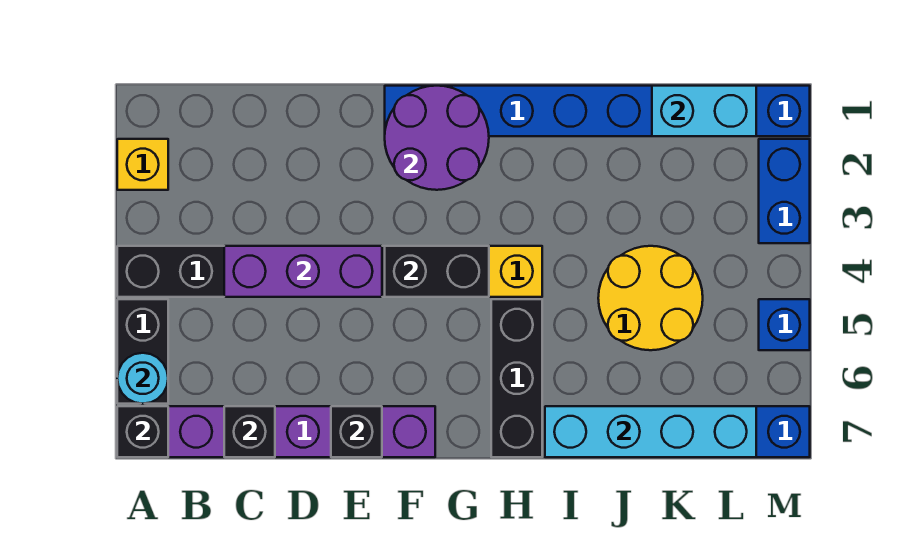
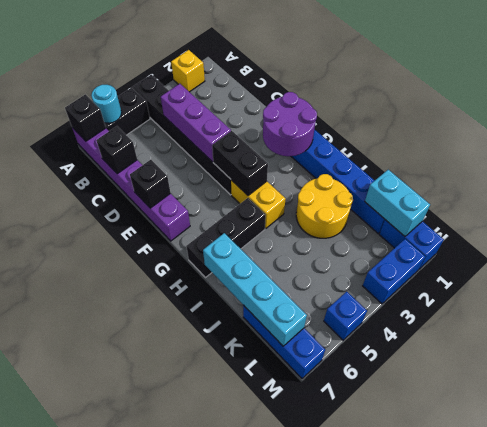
yellow round brick J4:K5 level 1 -> yellow round brick I2:J3 level 1

